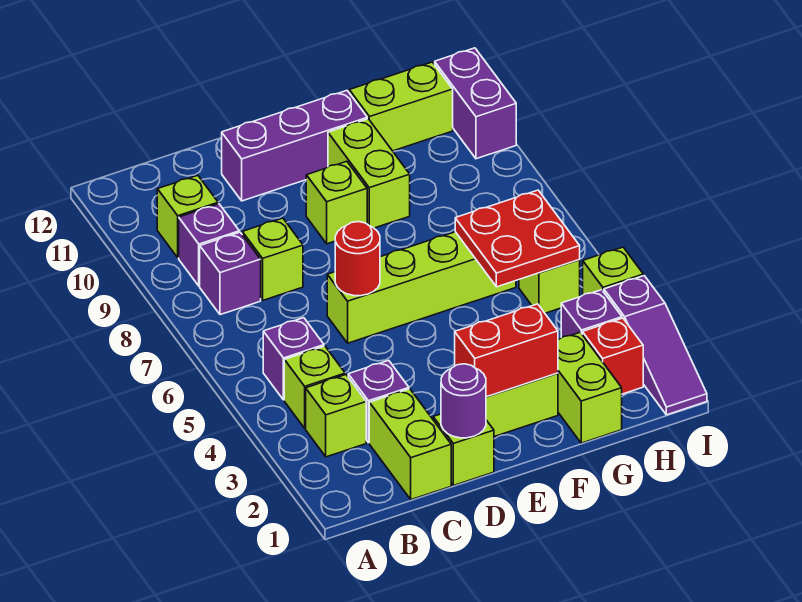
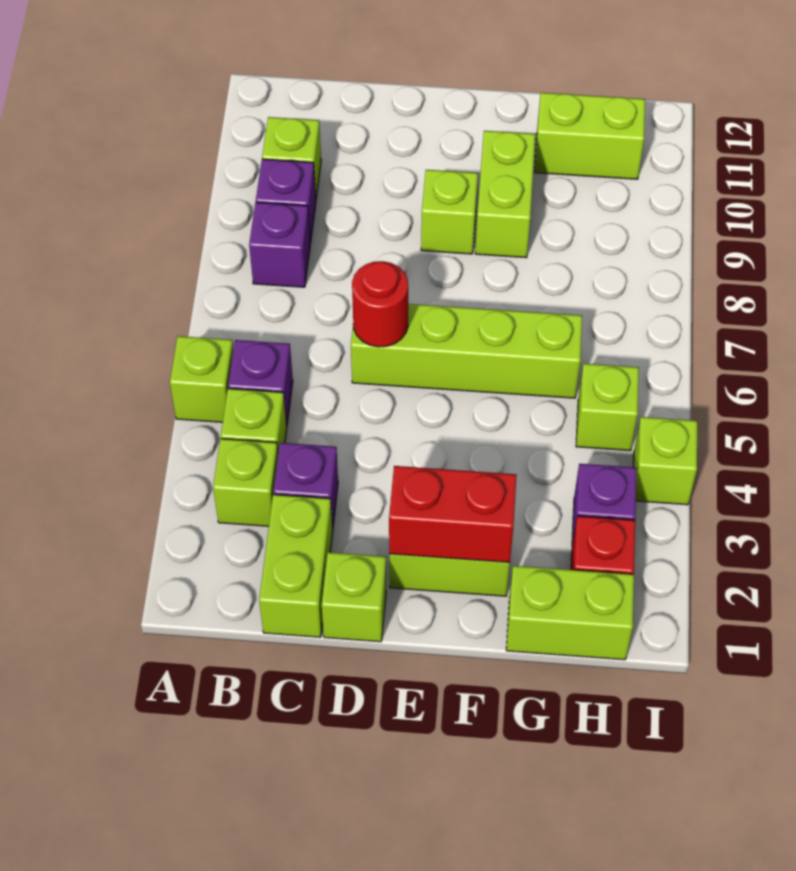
lime brick C8 level 1 -> lime brick A5 level 1
purple round brick D1 level 2 -> none
purple brick D11:F11 level 1 -> none
lime brick G1:G2 level 1 -> lime brick G1:H1 level 1
red plate G5:H6 level 2 -> none
purple slope I1:I3 level 1 top 3 -> none
purple brick I10:I11 level 1 -> none

